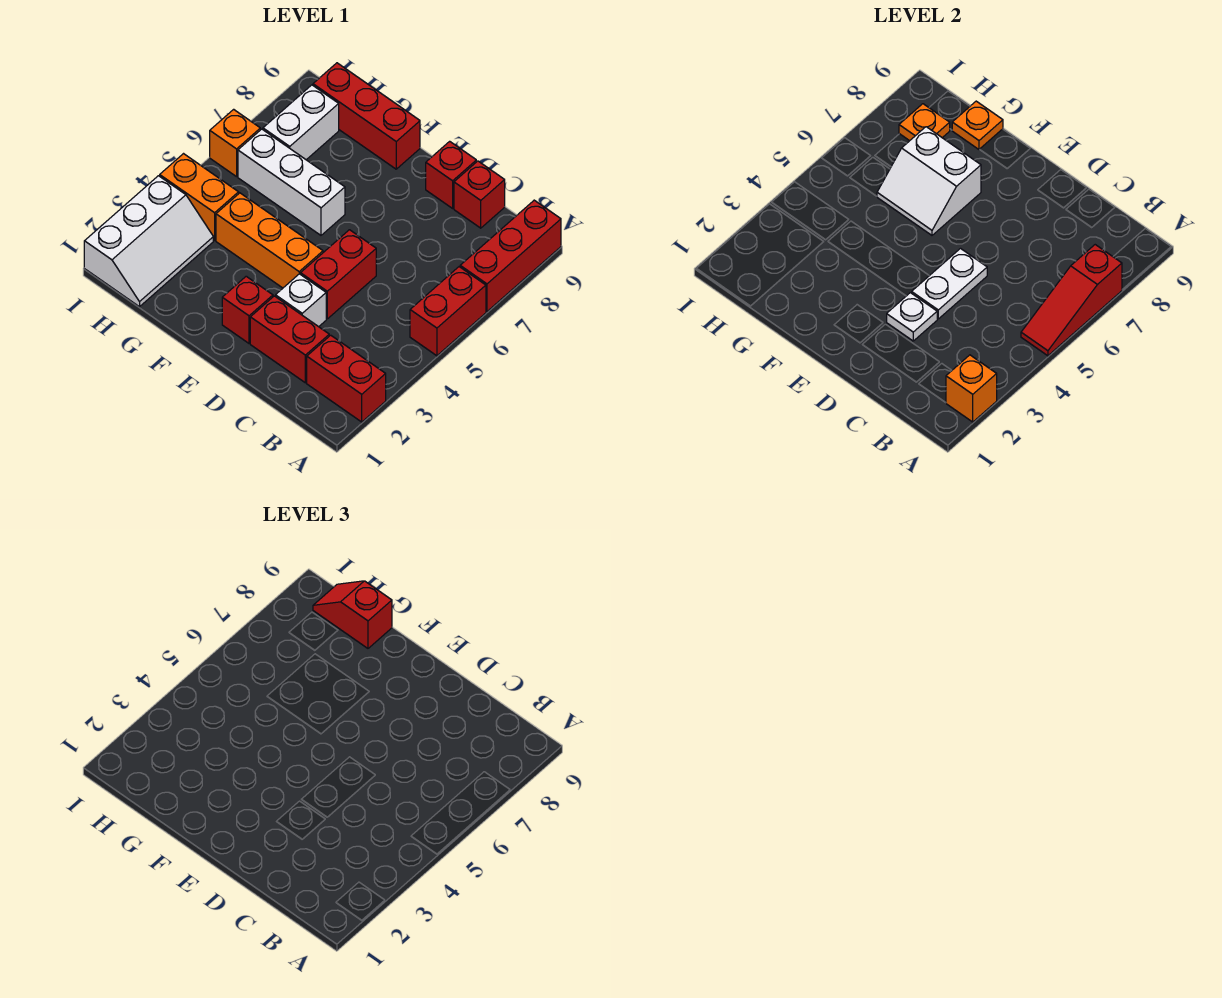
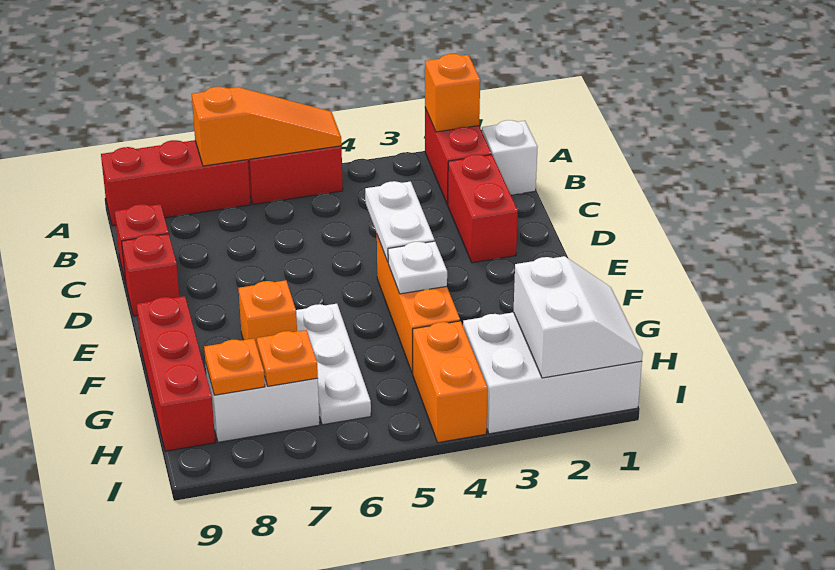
red slope A5:A7 level 2 top 7 -> orange slope A5:A7 level 2 top 7
white brick D3 level 1 -> white brick B1 level 1
white plate D3 level 2 -> white plate F4 level 2
red brick D4:D5 level 1 -> none
white plate D4:D5 level 2 -> white plate D4:E4 level 2
red brick E2 level 1 -> none
white brick F6:H6 level 1 -> white plate F6:H6 level 1
white slope F6:G7 level 2 top 7 -> white slope H1:I2 level 2 top 2
orange plate G9 level 2 -> orange plate H7 level 2
red slope G9:H9 level 3 top G -> none
white slope H1:I3 level 1 top I -> white brick H1:I3 level 1
orange brick I6 level 1 -> orange brick F7 level 1

